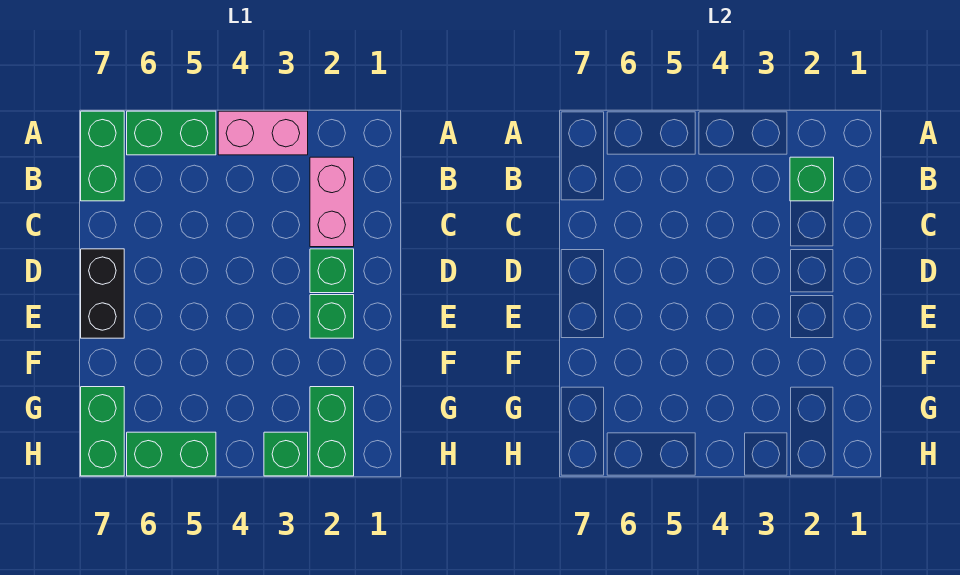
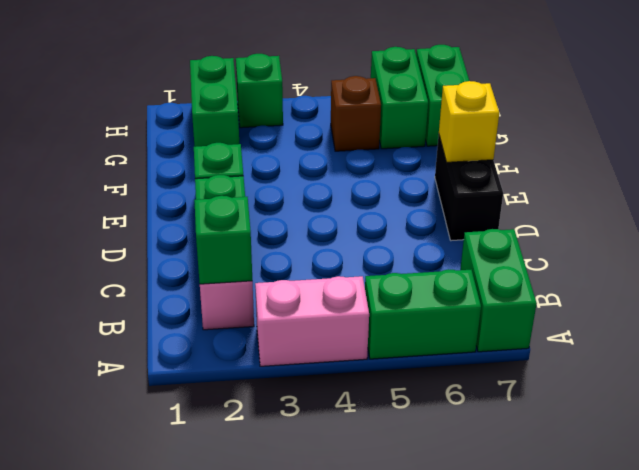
none -> yellow brick E7 level 2
none -> brown brick G5 level 1
green brick H5:H6 level 1 -> green brick G6:H6 level 1

